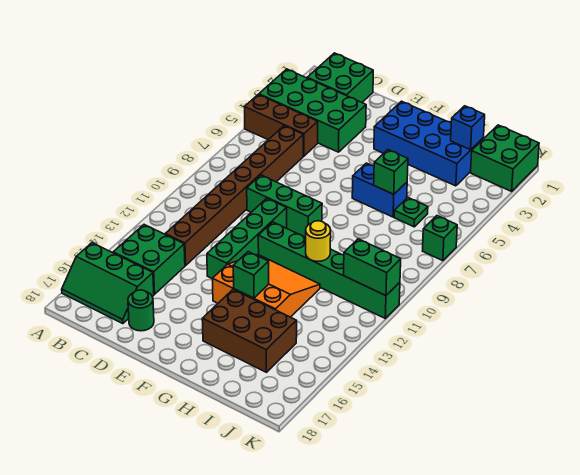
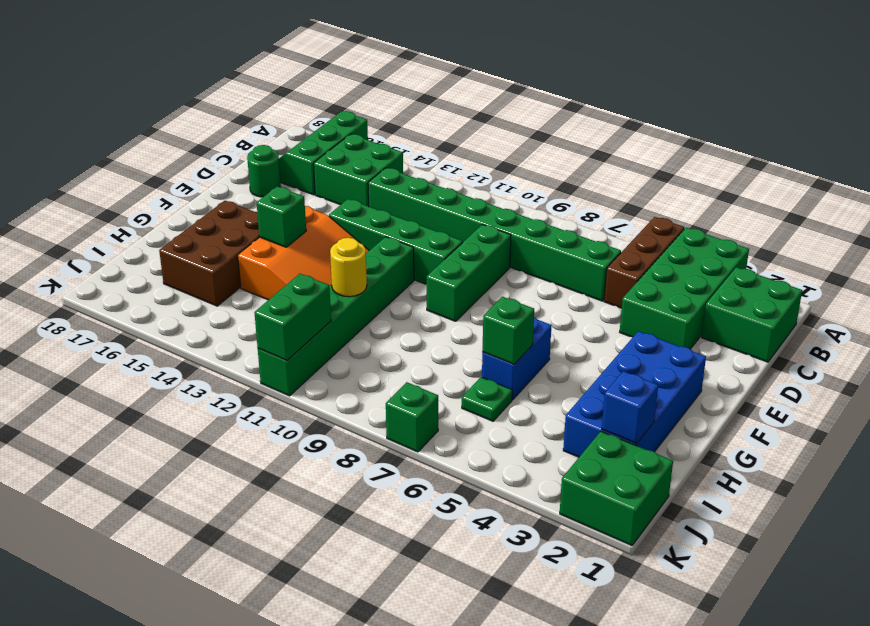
brown brick C6:C13 level 1 -> green brick C6:C13 level 1

